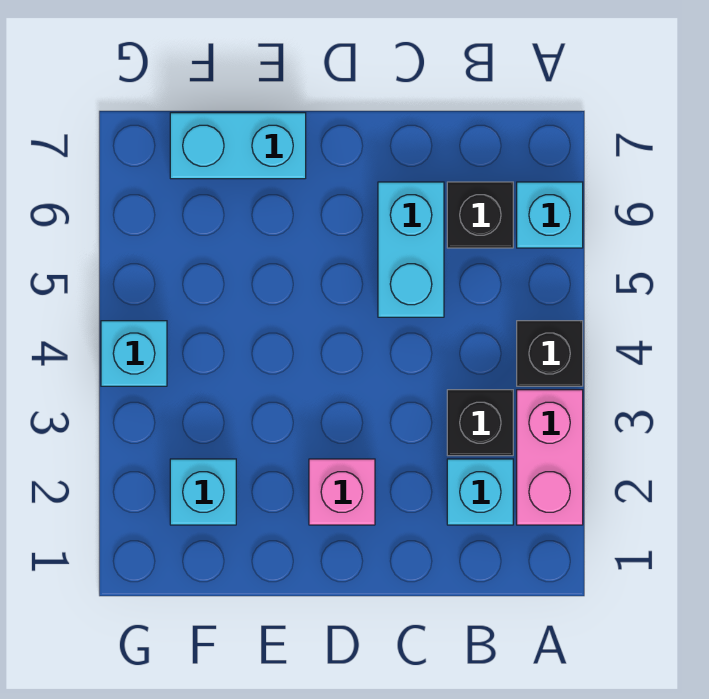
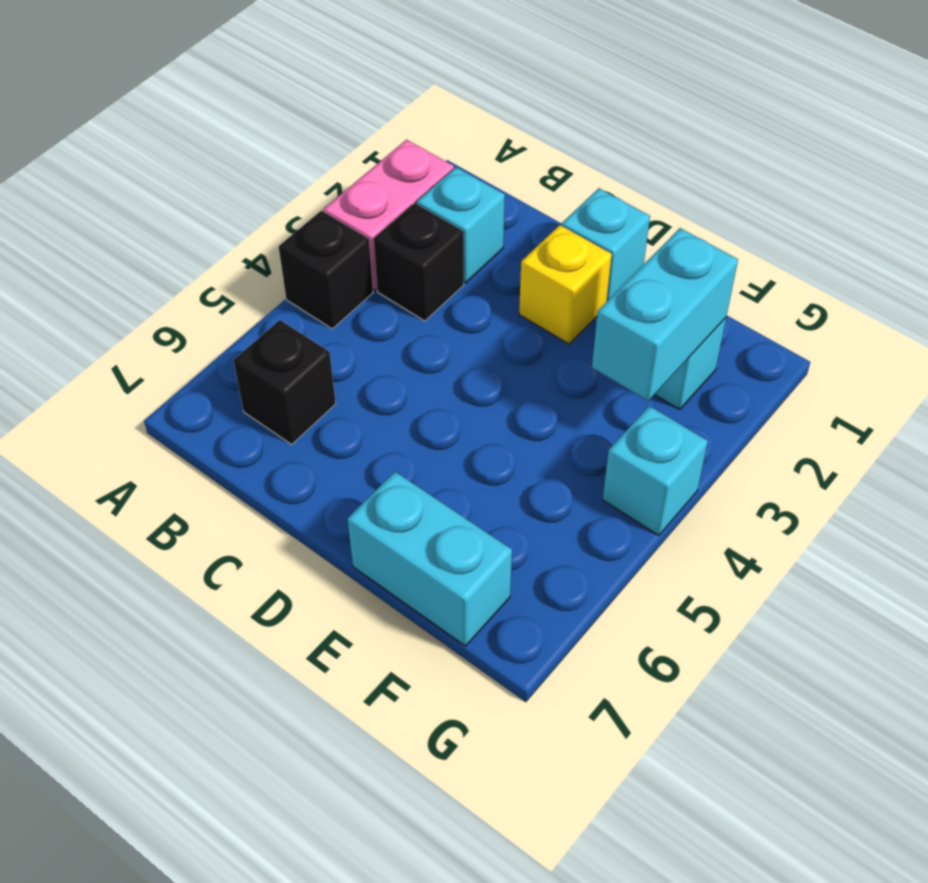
cyan brick A6 level 1 -> cyan brick D1 level 1
cyan brick C5:C6 level 1 -> cyan brick F2:F3 level 2
pink brick D2 level 1 -> yellow brick D2 level 1

